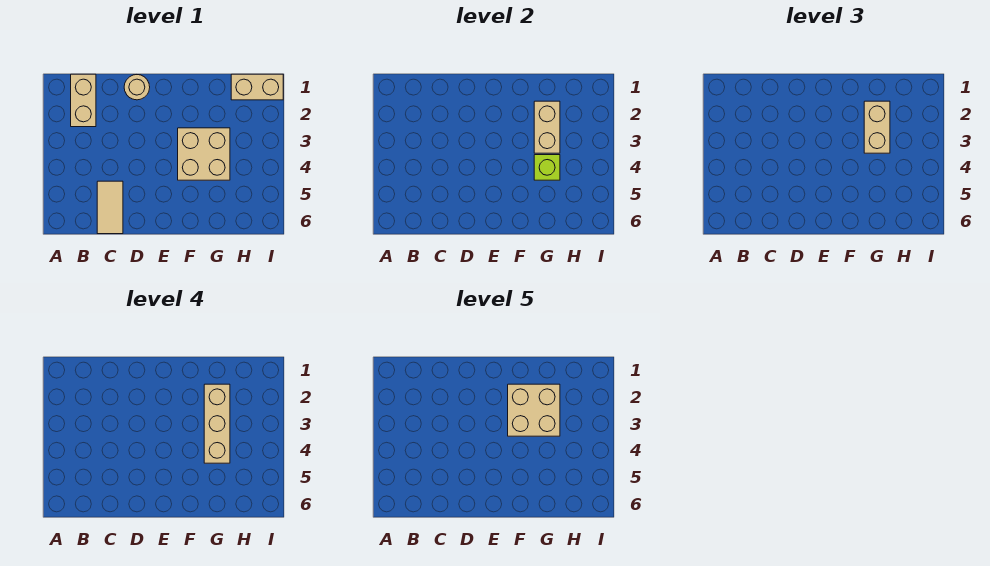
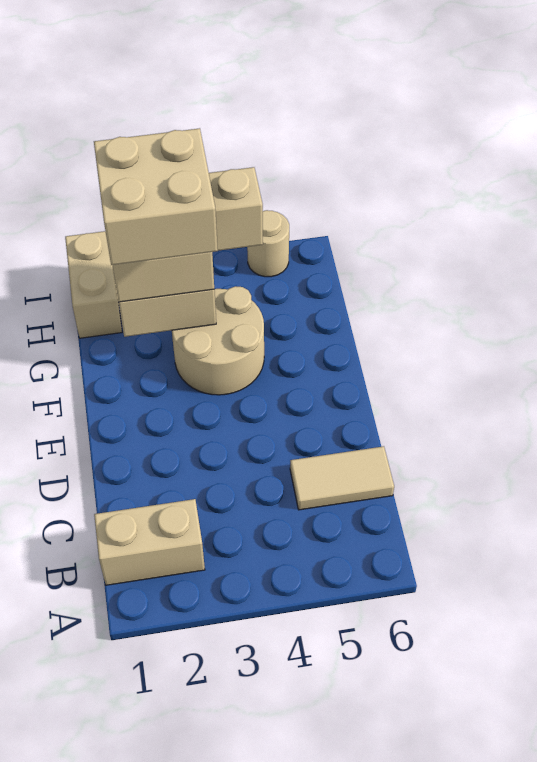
tan round brick D1 level 1 -> tan round brick I5 level 1
tan brick F3:G4 level 1 -> tan round brick F3:G4 level 1
lime brick G4 level 2 -> none

